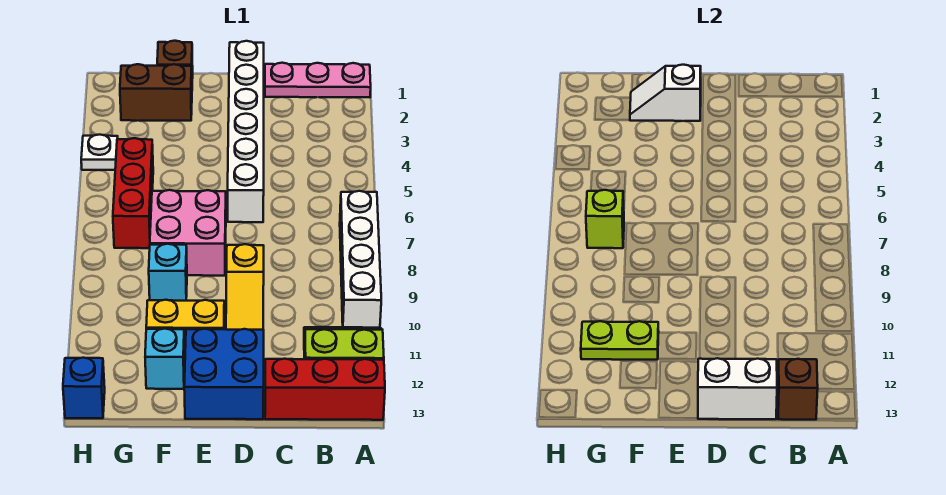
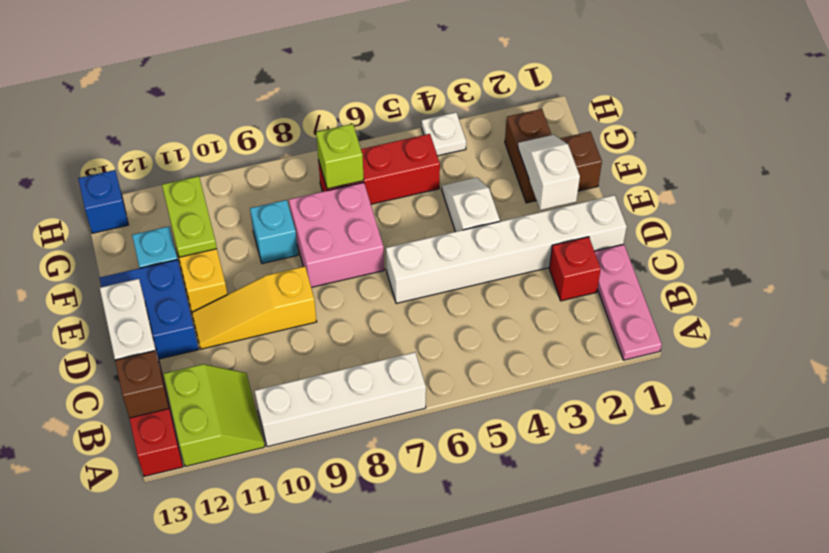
none -> red brick C2 level 1
none -> white slope E4:F4 level 1 top E

